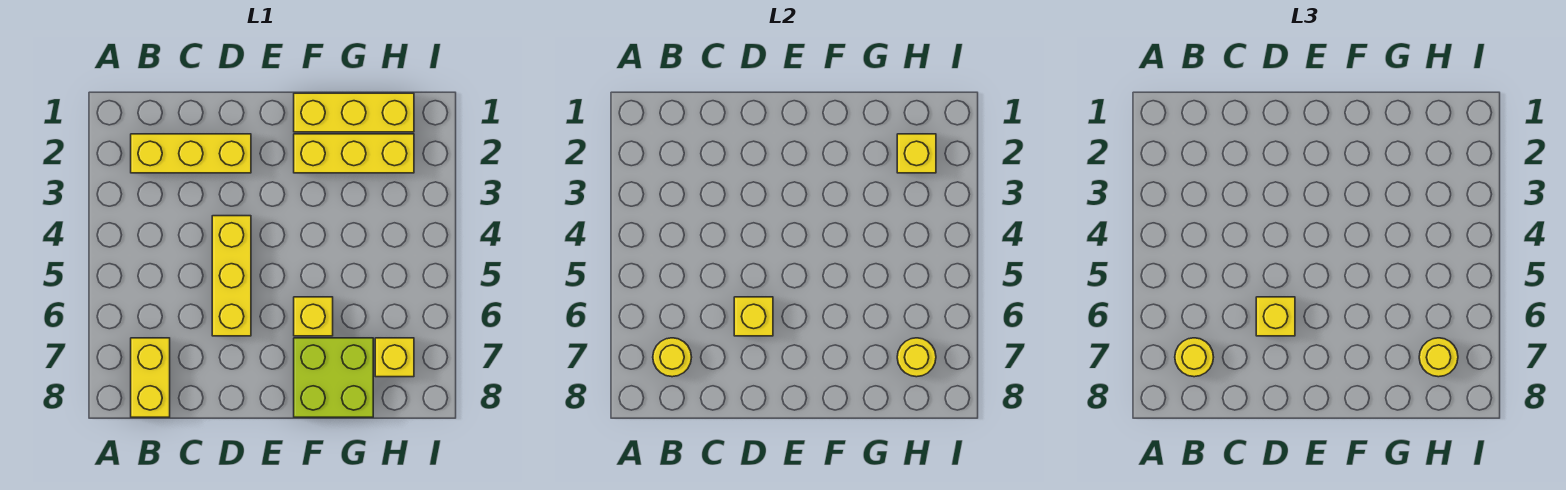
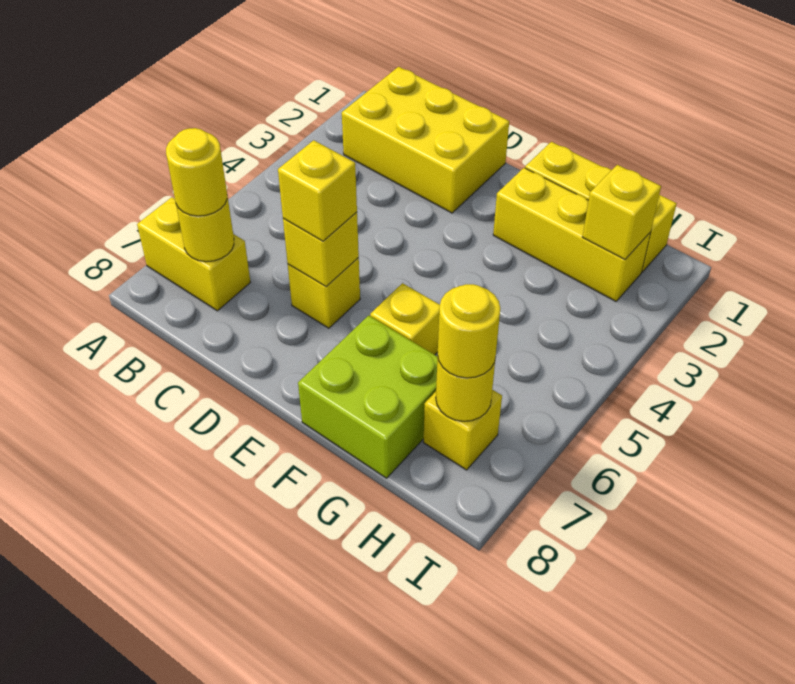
yellow brick B2:D2 level 1 -> yellow brick B1:D2 level 1
yellow brick B7:B8 level 1 -> yellow brick A7:B7 level 1
yellow brick D4:D6 level 1 -> yellow brick D6 level 1

